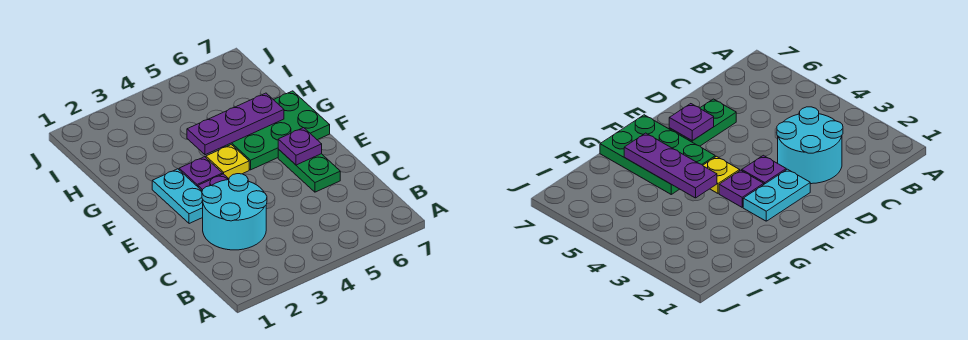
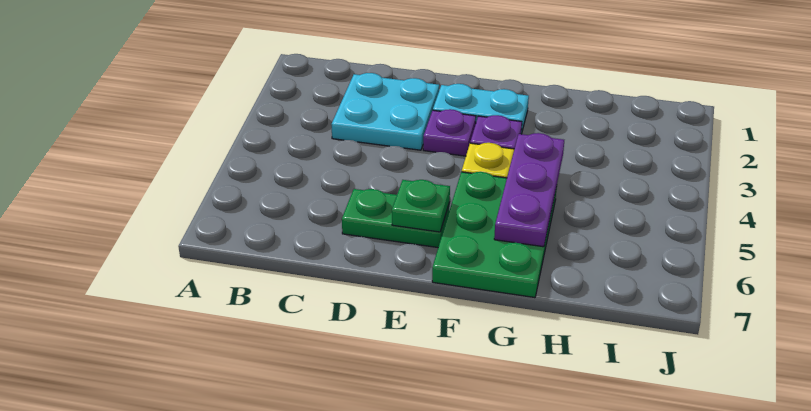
cyan round brick C2:D3 level 1 -> cyan plate C2:D3 level 1
purple plate E6 level 2 -> green plate E6 level 2

